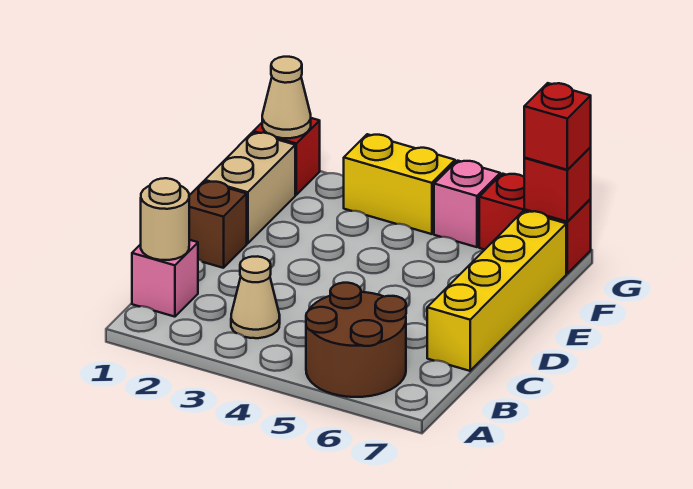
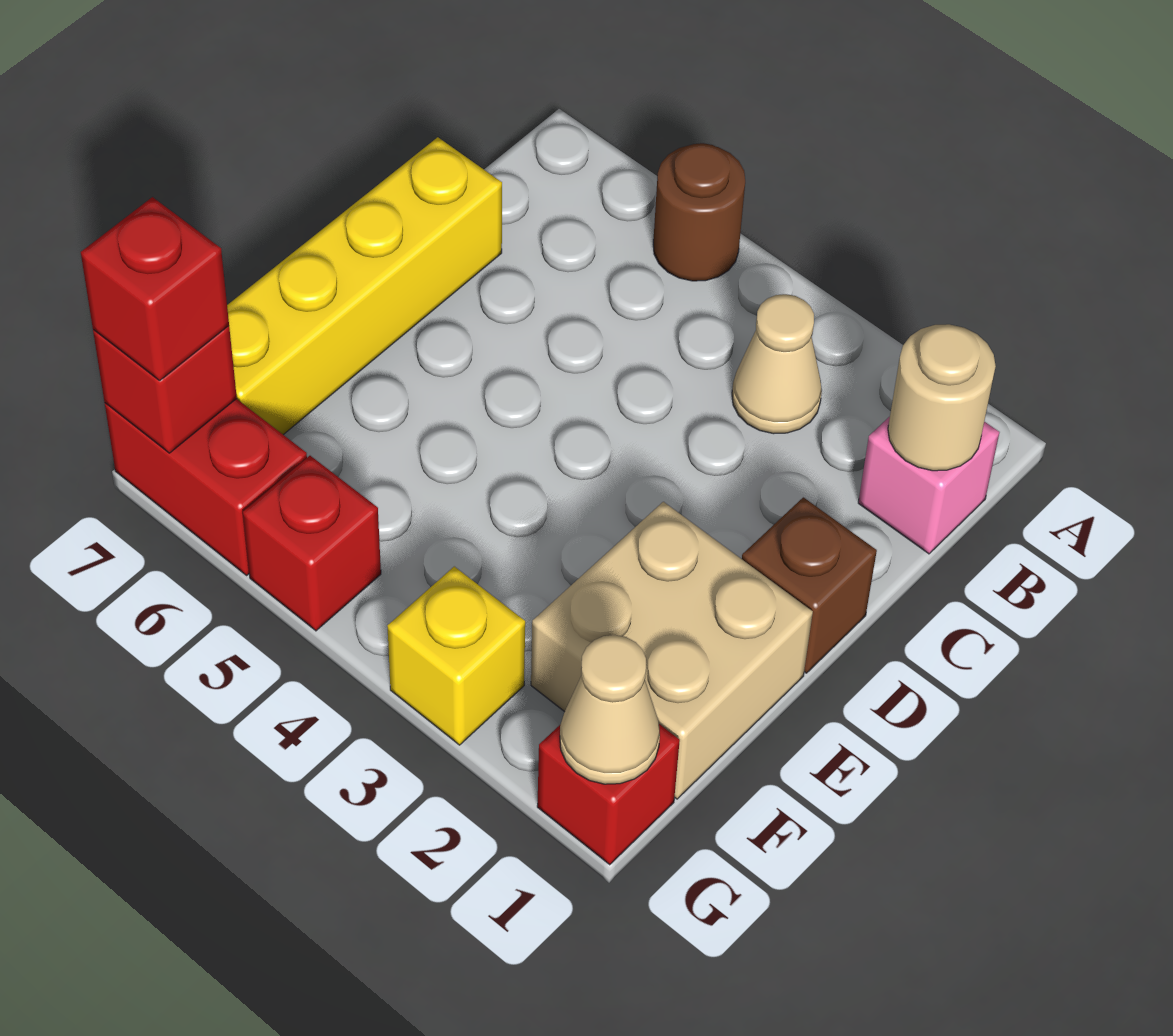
brown round brick A5:B6 level 1 -> brown round brick A5 level 1
tan brick E1:F1 level 1 -> tan brick E1:F2 level 1
yellow brick G3:G4 level 1 -> yellow brick G3 level 1
pink brick G5 level 1 -> red brick G5 level 1

